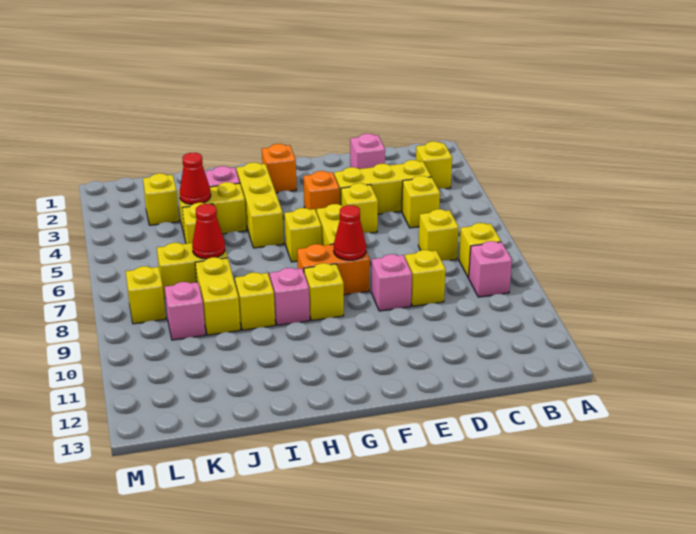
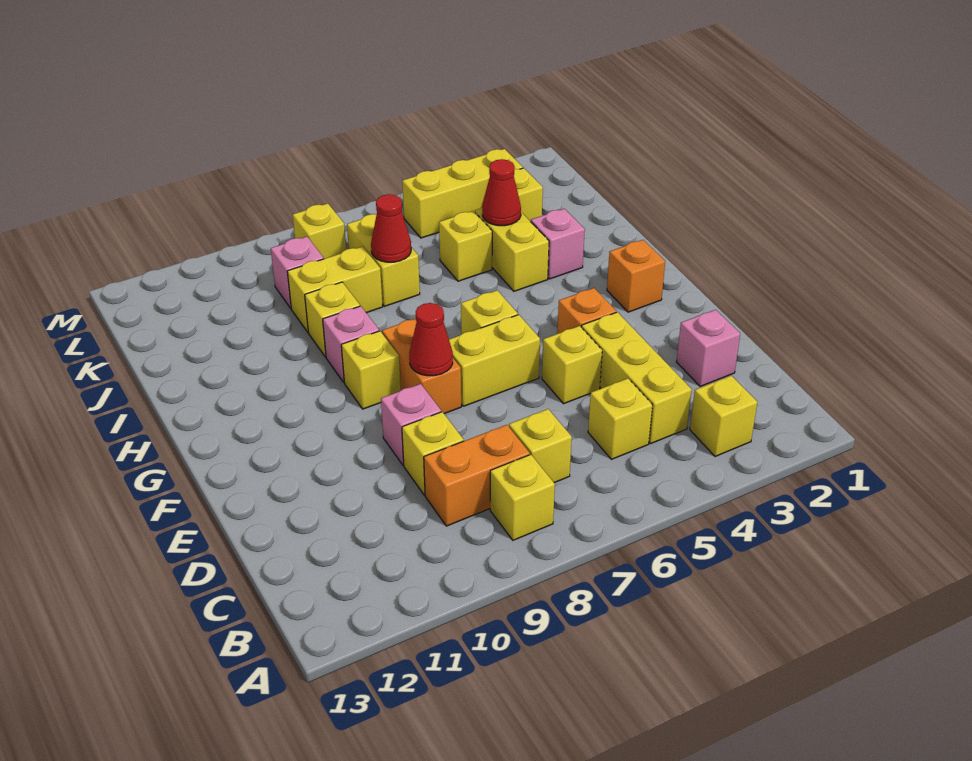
pink brick B9 level 1 -> none
none -> orange brick C8:C9 level 1
yellow brick H3:H5 level 1 -> yellow brick L3:L5 level 1

